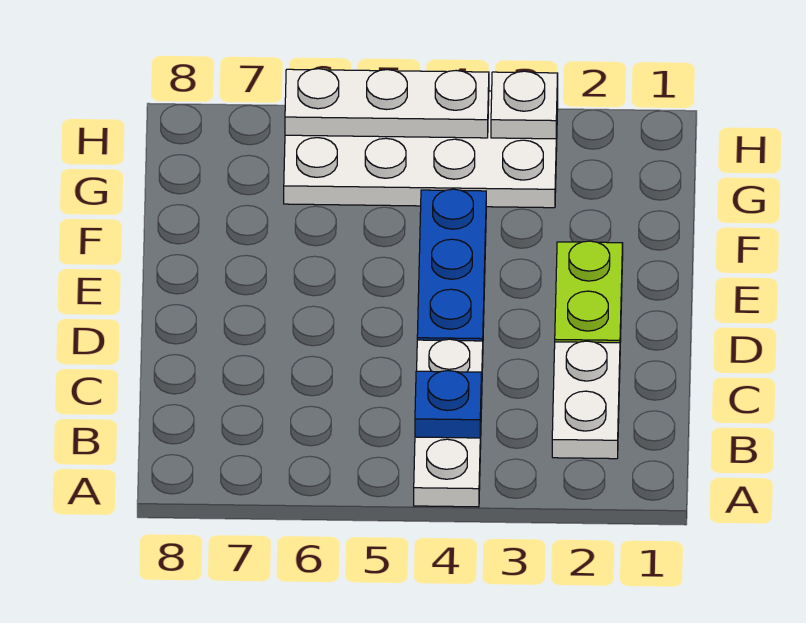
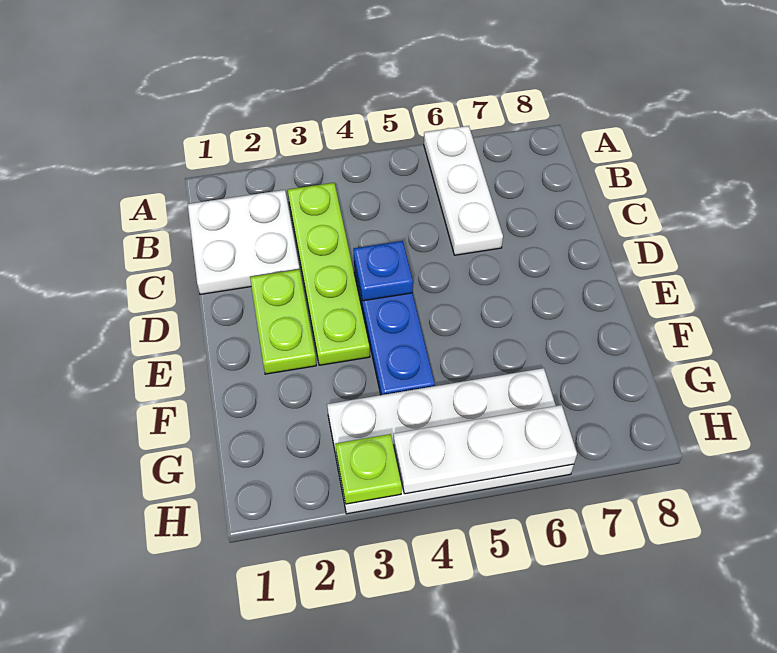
white plate A4:C4 level 1 -> white plate A6:C6 level 1
white plate B2:C2 level 1 -> white plate B1:C2 level 1
none -> lime plate B3:E3 level 1
blue plate B4 level 2 -> blue plate D4 level 2
white plate H3 level 2 -> lime plate H3 level 2

